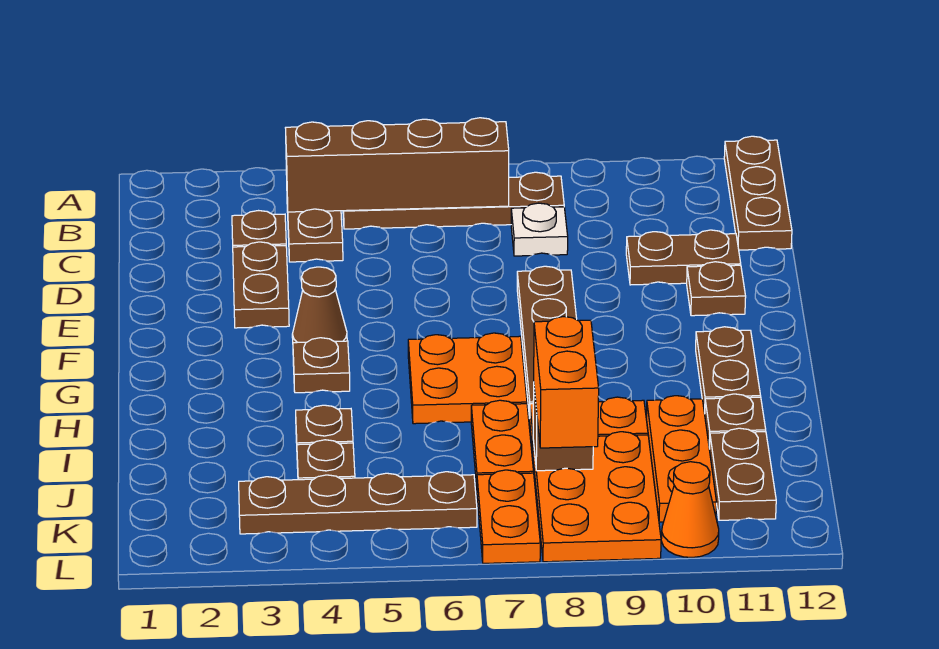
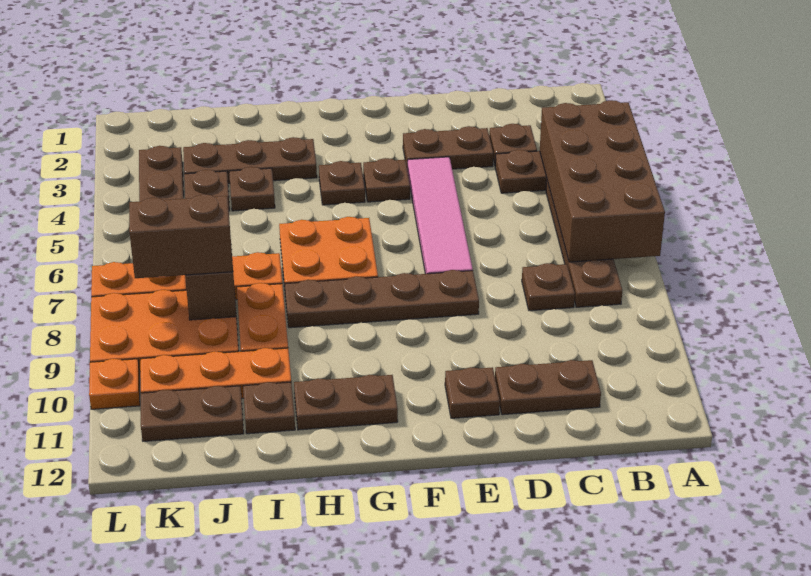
brown plate A12:C12 level 1 -> brown plate H3:J3 level 1
brown brick B4:B7 level 2 -> brown brick A4:B7 level 2
white plate C8 level 1 -> brown plate C8 level 1
brown plate D10:D11 level 1 -> brown plate C11:D11 level 1
none -> pink tile E4:E7 level 1
brown cone F4 level 1 -> brown plate F4 level 1
orange brick J8:K8 level 3 -> brown brick J8:K8 level 3
orange cone L10 level 1 -> orange plate L10 level 1

